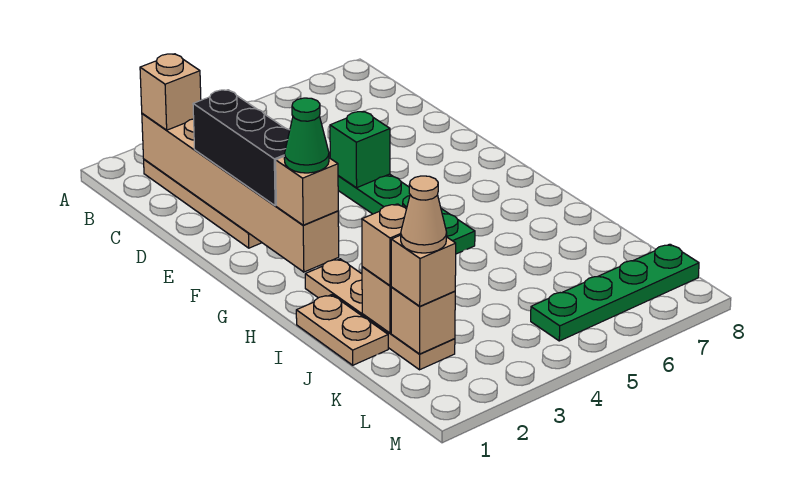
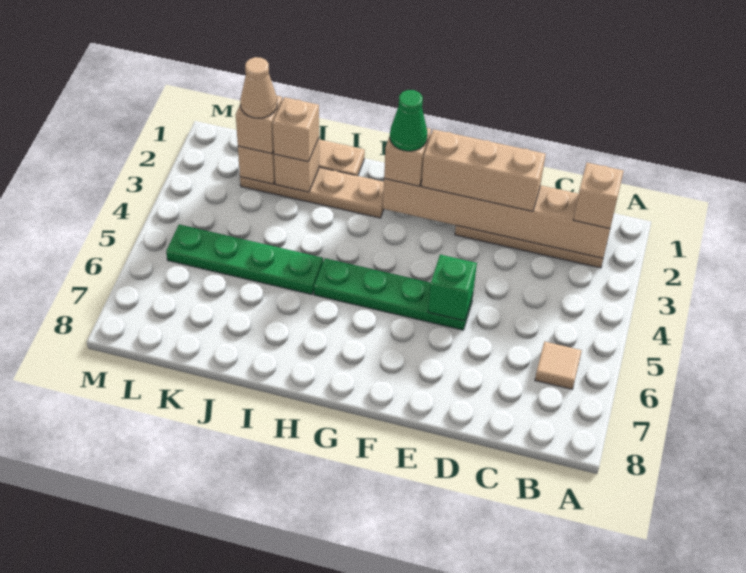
none -> tan tile B6 level 1
black brick D2:F2 level 3 -> tan brick D2:F2 level 3
green plate L5:L8 level 1 -> green plate I5:L5 level 1

